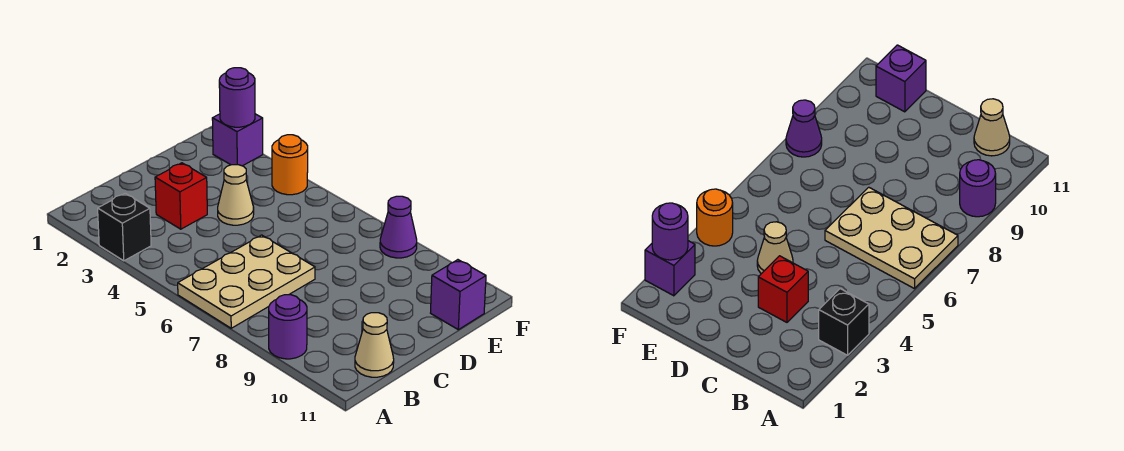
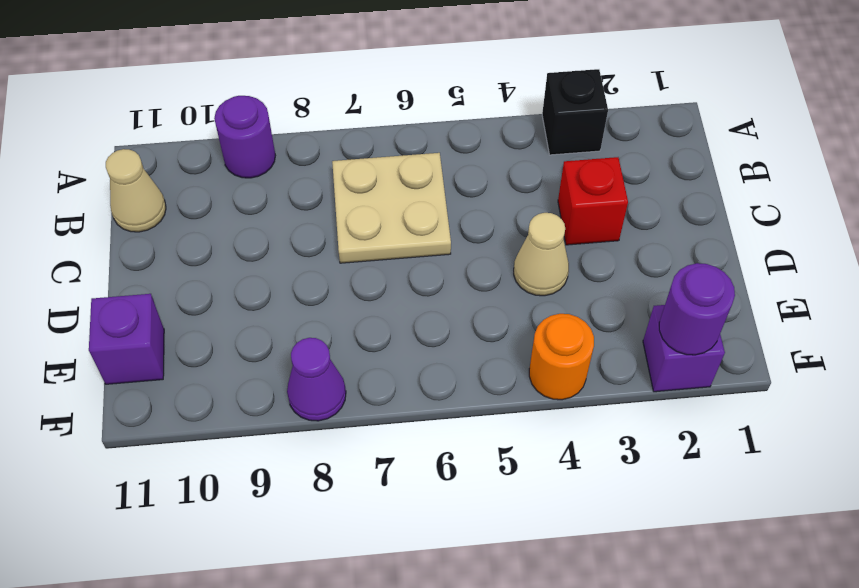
tan plate A6:C7 level 1 -> tan plate B6:C7 level 1

